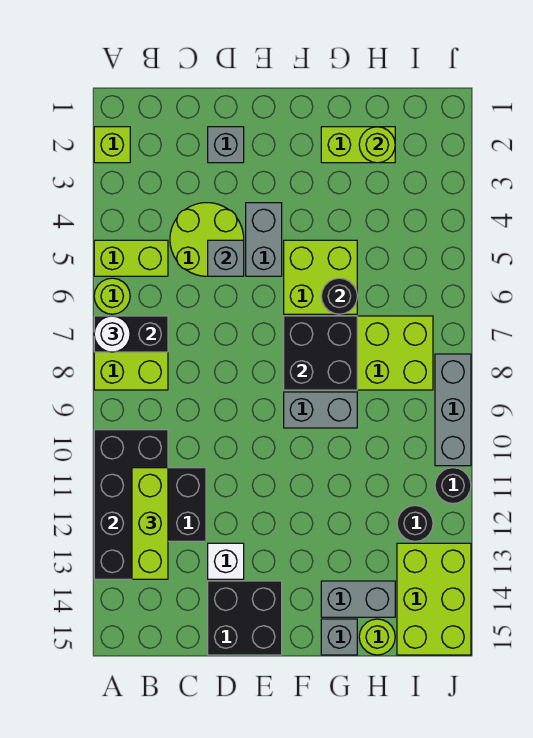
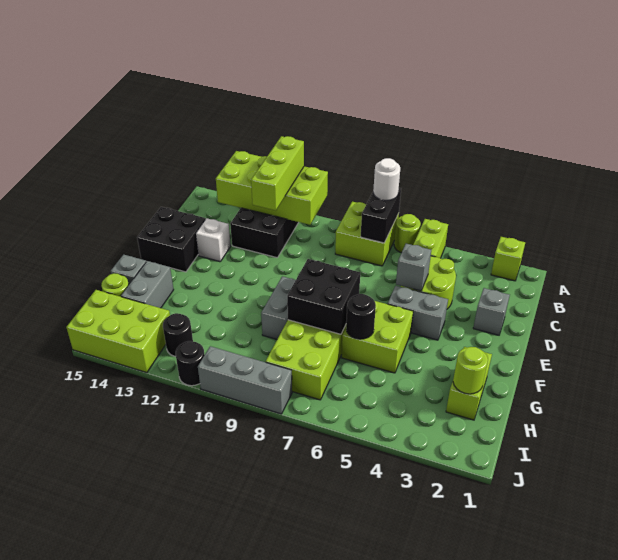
black brick A10:B13 level 2 -> lime brick A10:B13 level 2
lime brick B11:B13 level 3 -> lime brick A11:C11 level 3

